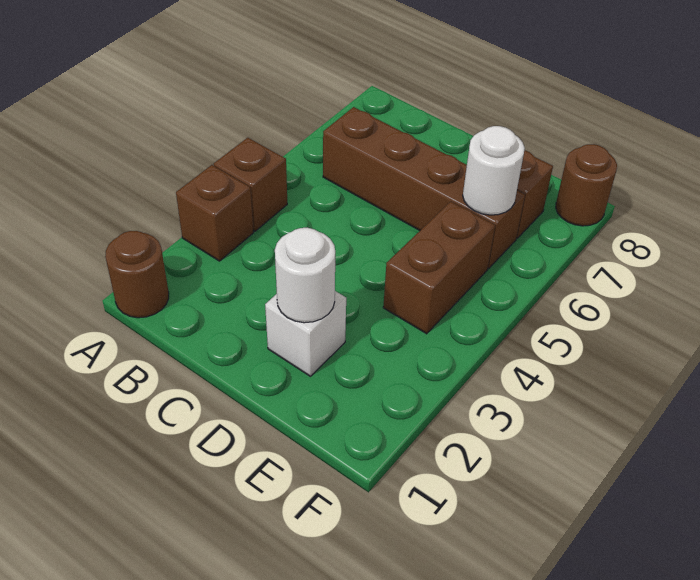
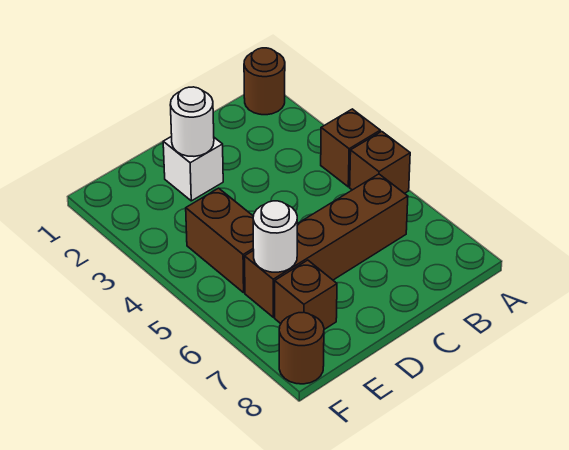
brown brick A3 level 1 -> brown brick A5 level 1

